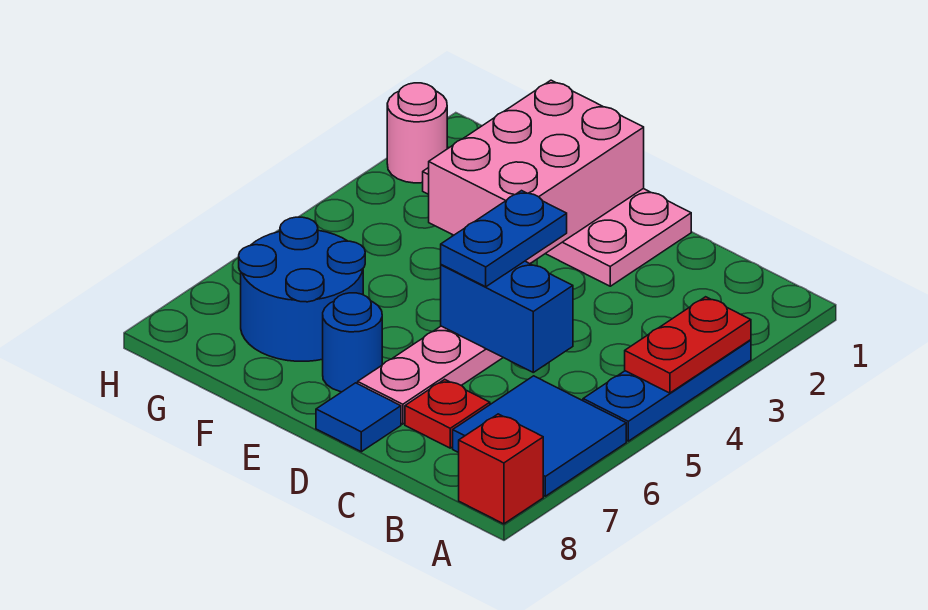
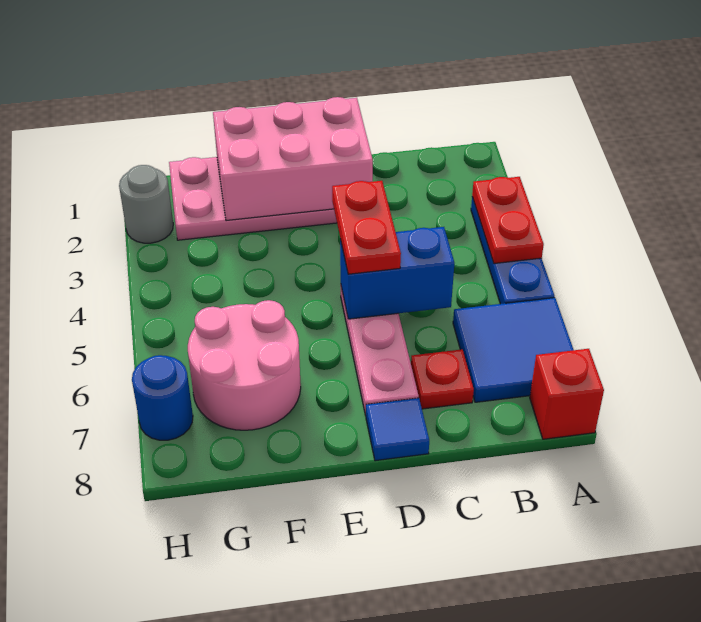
blue plate D4:D5 level 3 -> red plate D4:D5 level 3
pink brick E1:F3 level 2 -> pink brick D1:F2 level 2
blue round brick E7 level 1 -> blue round brick H7 level 1
blue round brick F6:G7 level 1 -> pink round brick F6:G7 level 1
pink round brick H2 level 1 -> grey round brick H2 level 1

